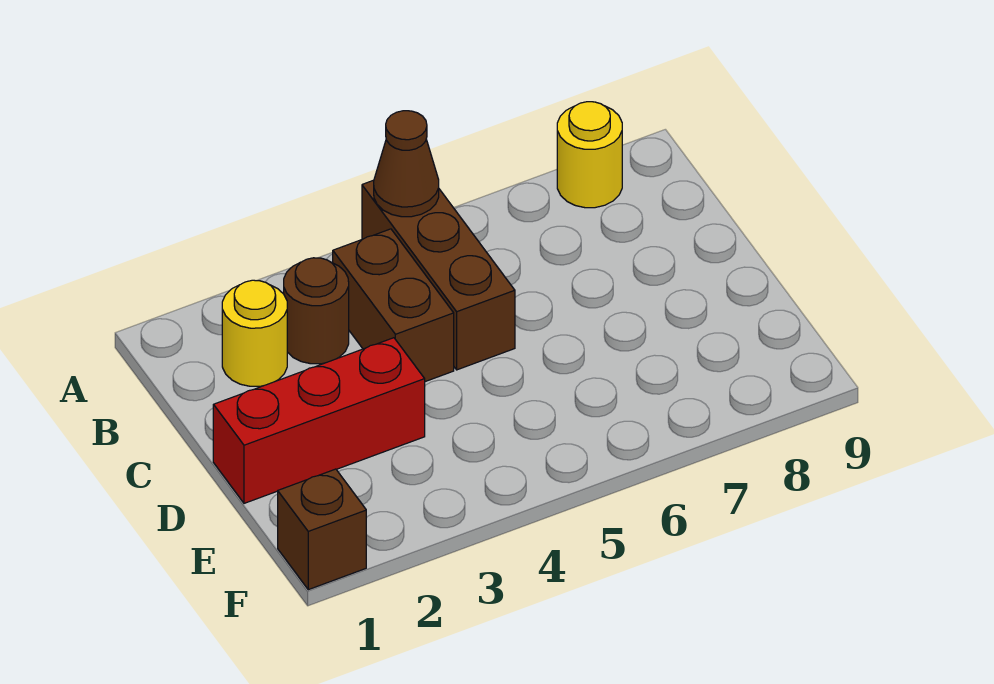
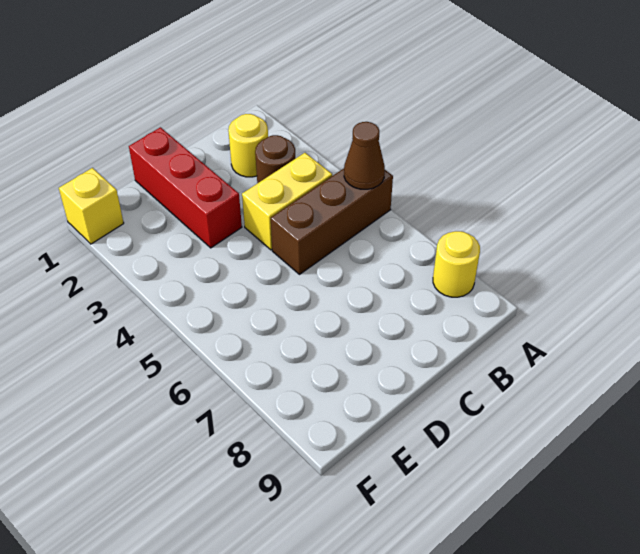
brown brick B4:C4 level 1 -> yellow brick B4:C4 level 1
brown brick F1 level 1 -> yellow brick F1 level 1

